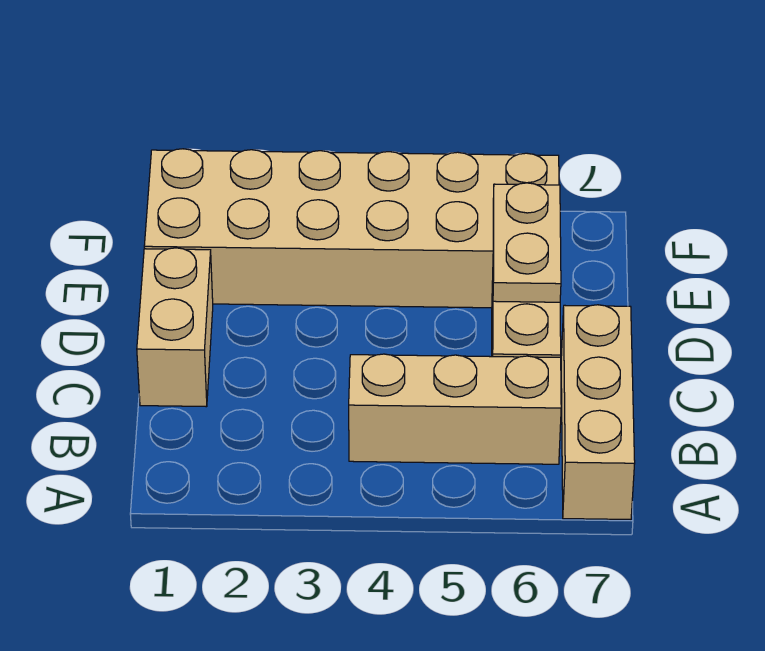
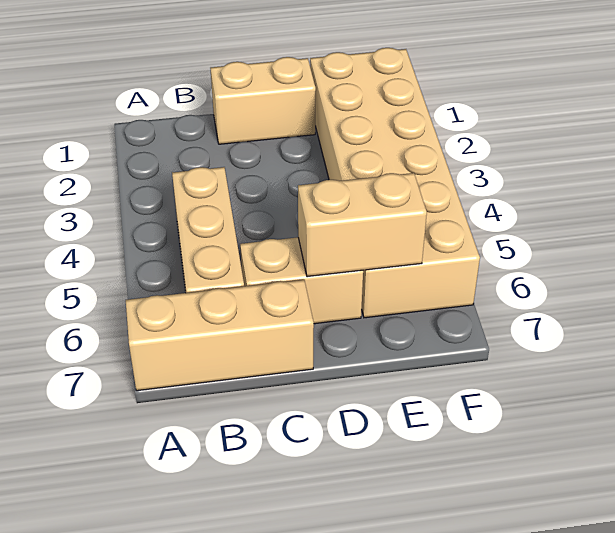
tan plate D6:E6 level 2 -> tan brick D6:E6 level 2

